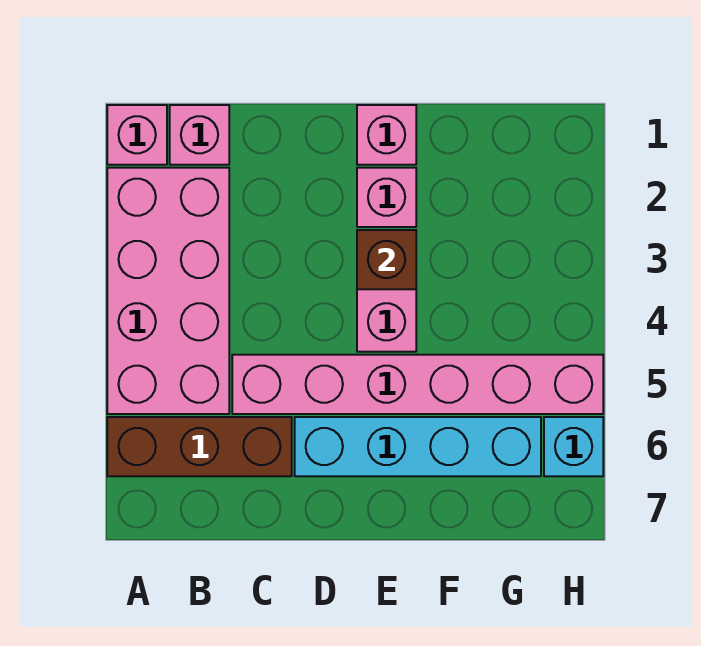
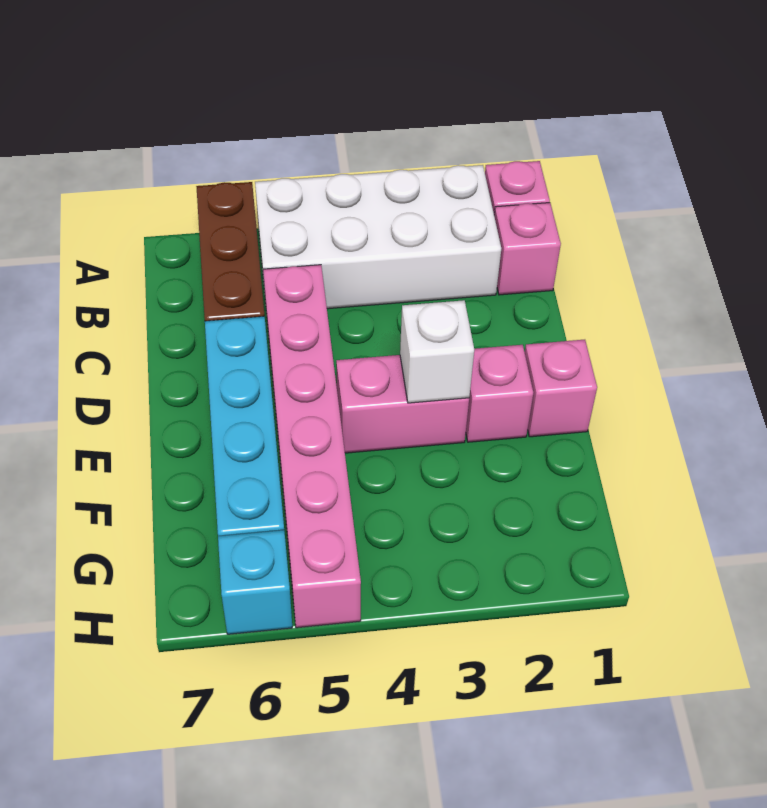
pink brick A2:B5 level 1 -> white brick A2:B5 level 1
brown brick E3 level 2 -> white brick E3 level 2

